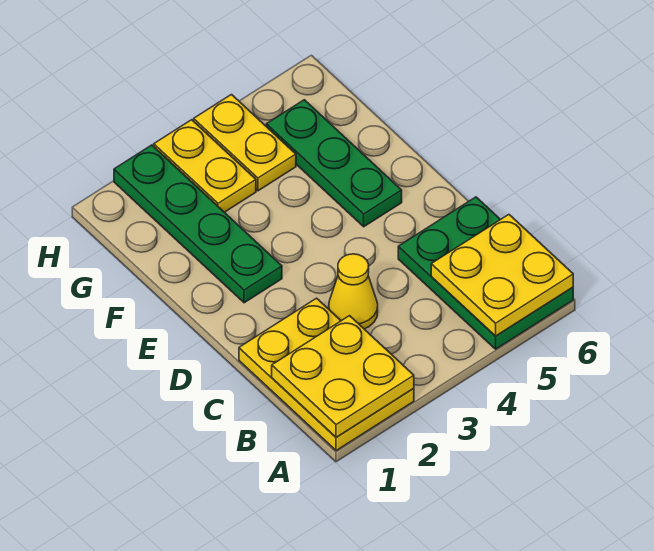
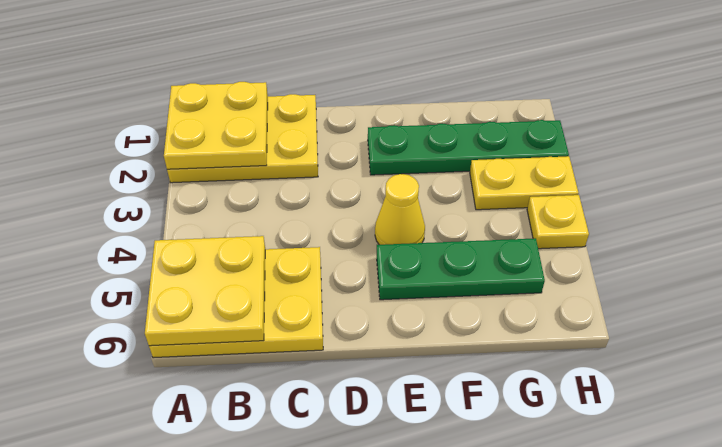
green plate A5:C6 level 1 -> yellow plate A5:C6 level 1
yellow cone C3 level 1 -> yellow cone E4 level 1
yellow plate G4:H4 level 1 -> yellow plate H4 level 1

